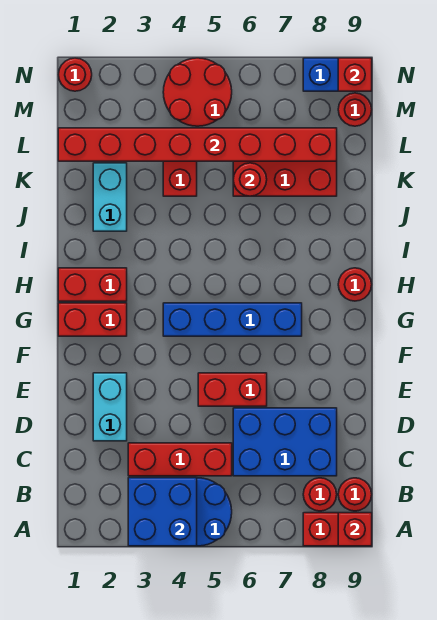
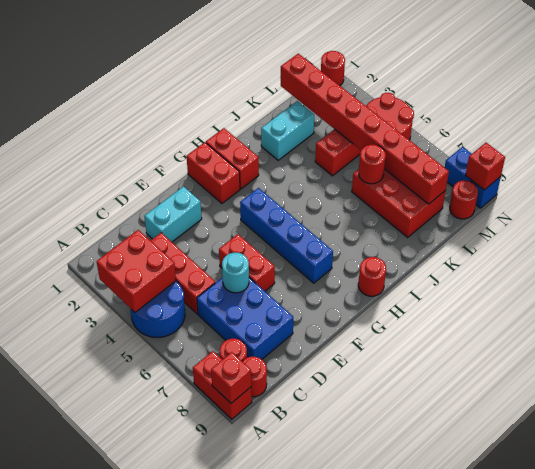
blue brick A3:B4 level 2 -> red brick A3:B4 level 2
none -> cyan round brick D6 level 2

